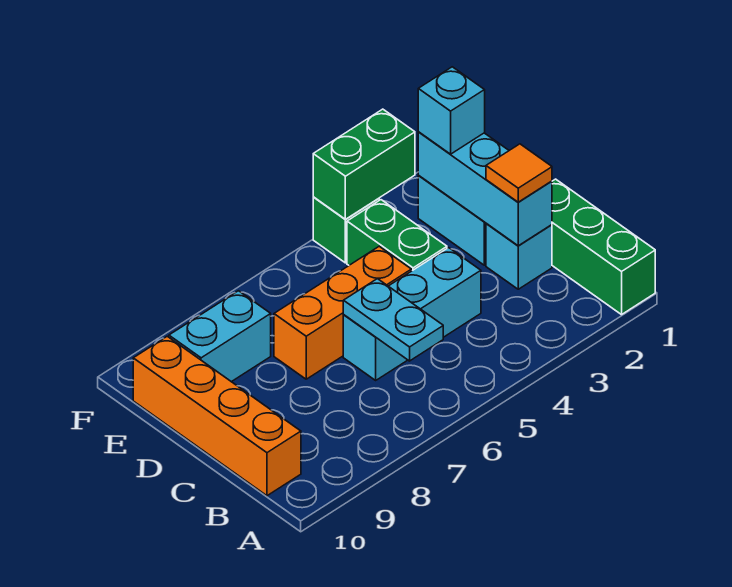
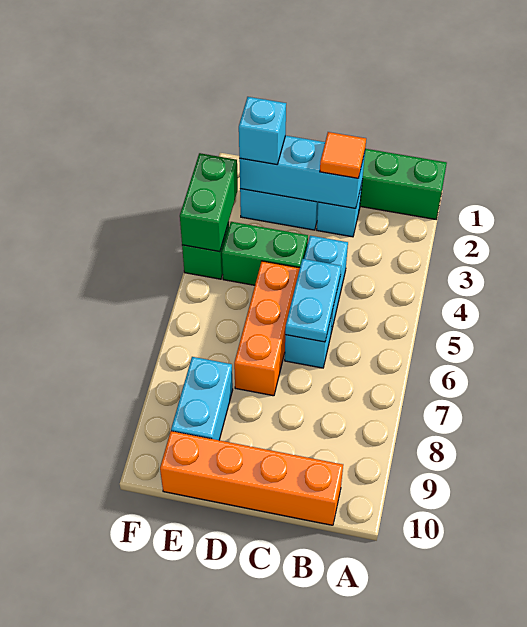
cyan plate B6:C6 level 2 -> cyan plate C5:C6 level 2

